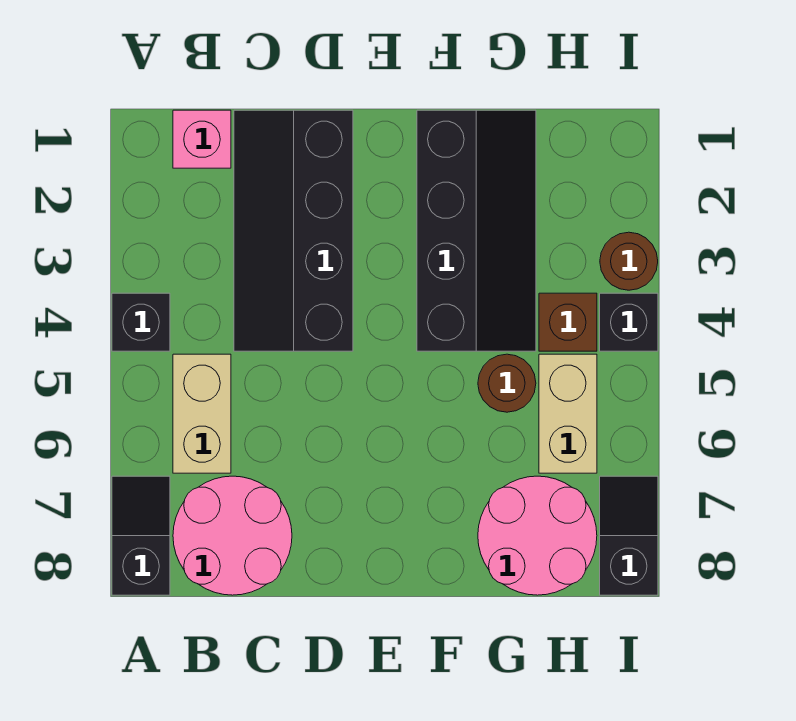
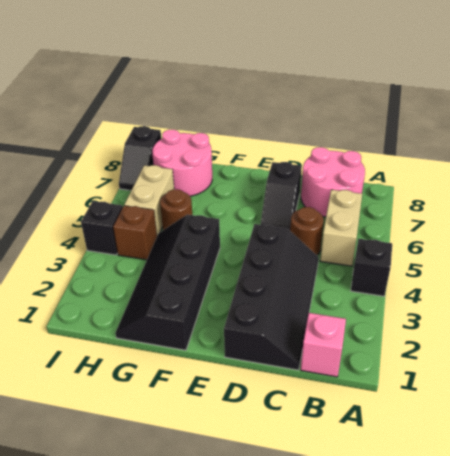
black slope A7:A8 level 1 top 8 -> black slope D6:D7 level 1 top 7
brown round brick I3 level 1 -> brown round brick C5 level 1

